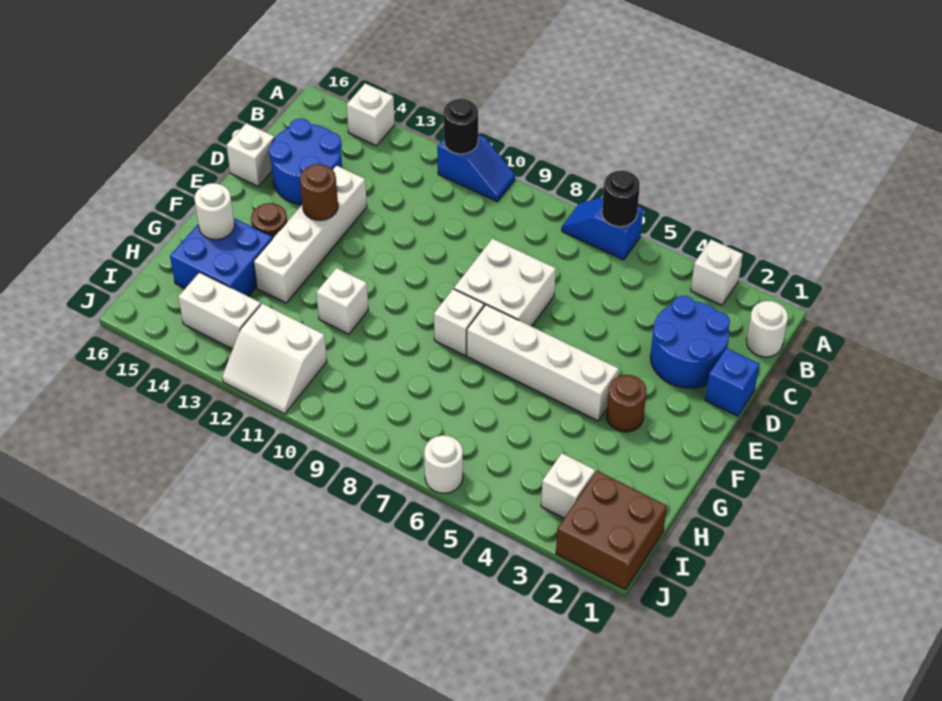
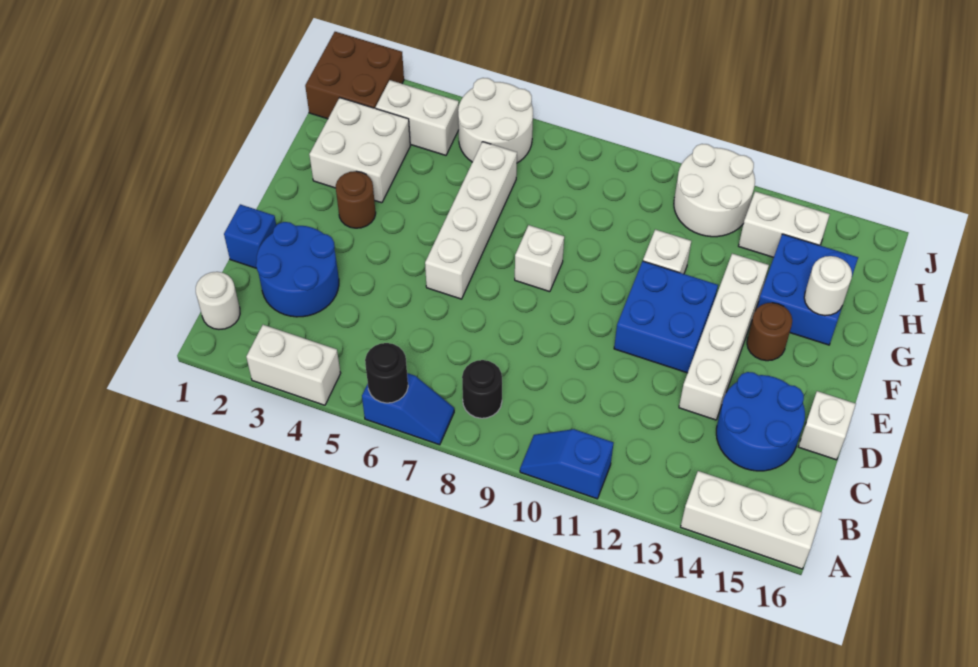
white brick A3 level 1 -> white brick A3:A4 level 1
black round brick A11 level 2 -> black round brick B8 level 1
white brick A14 level 1 -> white brick A14:A16 level 1
white brick D7:E8 level 1 -> white brick G2:H3 level 1
none -> blue brick E11:F12 level 1
brown round brick E13 level 2 -> none
white brick F4:F7 level 1 -> white brick E6:H6 level 1
white brick I3 level 1 -> white brick I3:I4 level 1
white slope I11:J12 level 1 top I -> white round brick I11:J12 level 1
white round brick J6 level 1 -> white round brick I5:J6 level 1

